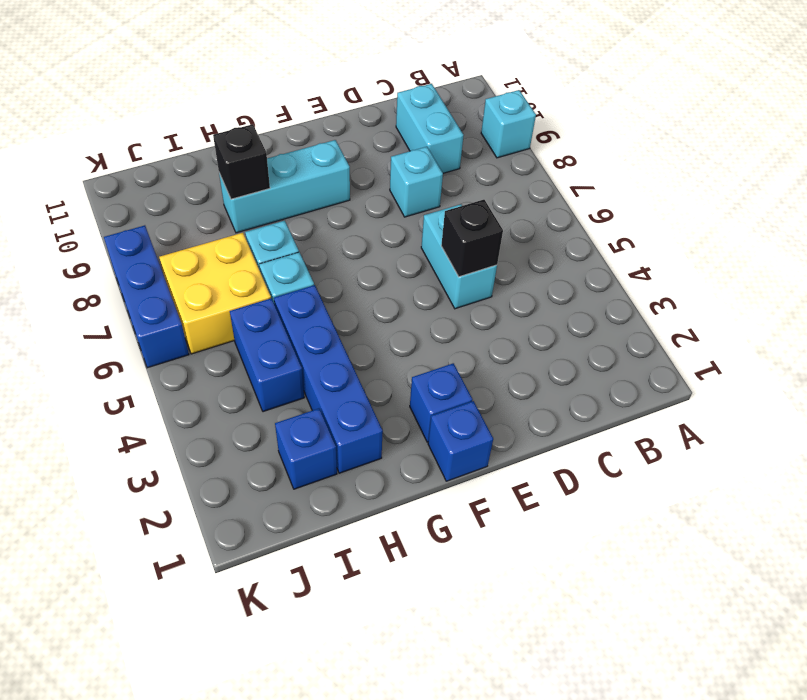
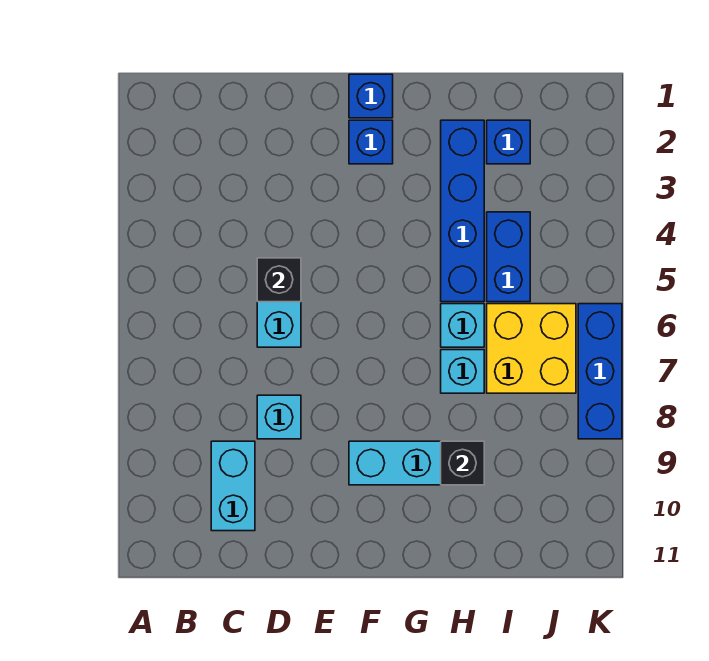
cyan brick A9 level 1 -> none

